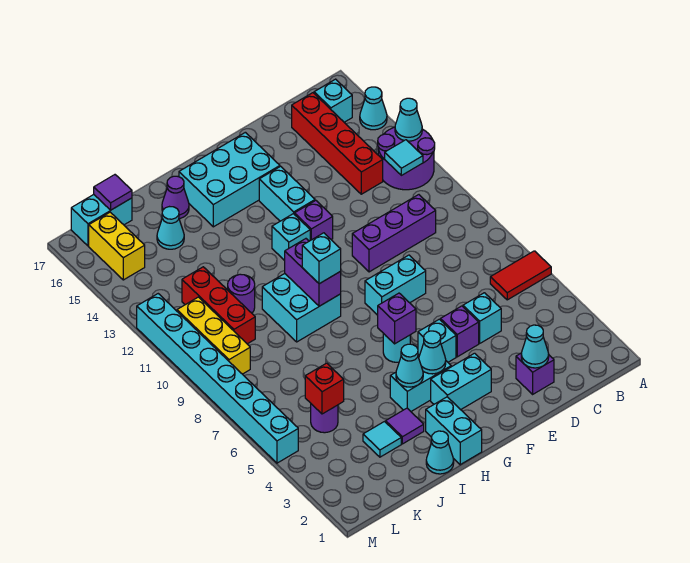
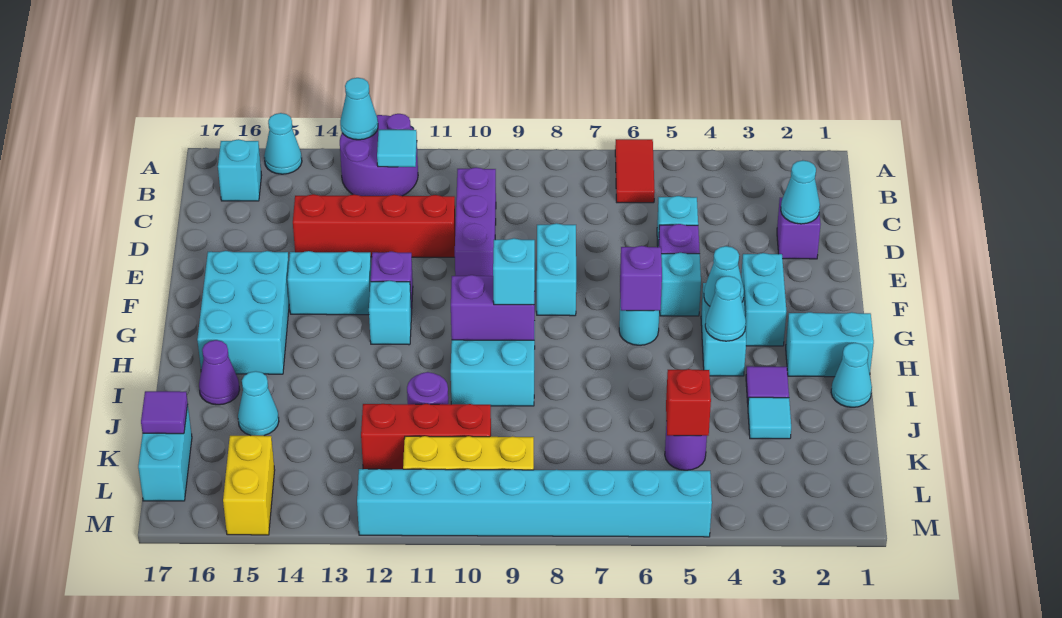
red brick C13:C16 level 1 -> red brick D11:D14 level 1
yellow brick L15:L16 level 1 -> yellow brick L15:M15 level 1

